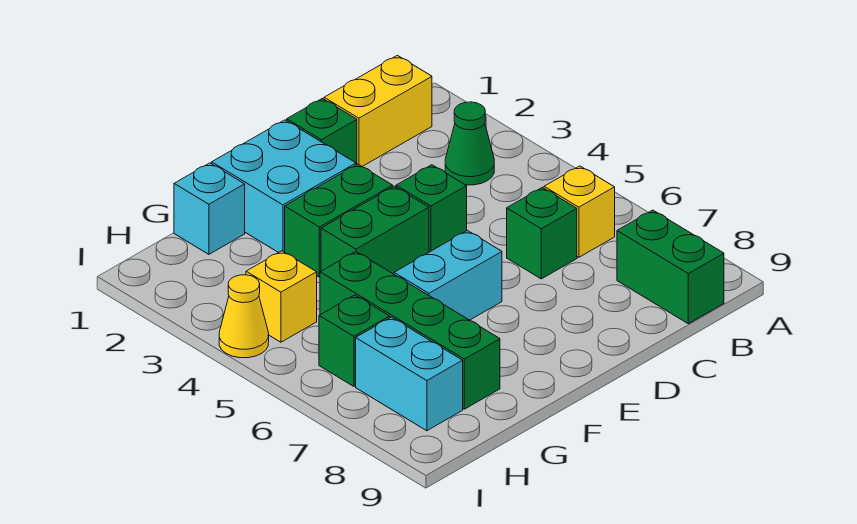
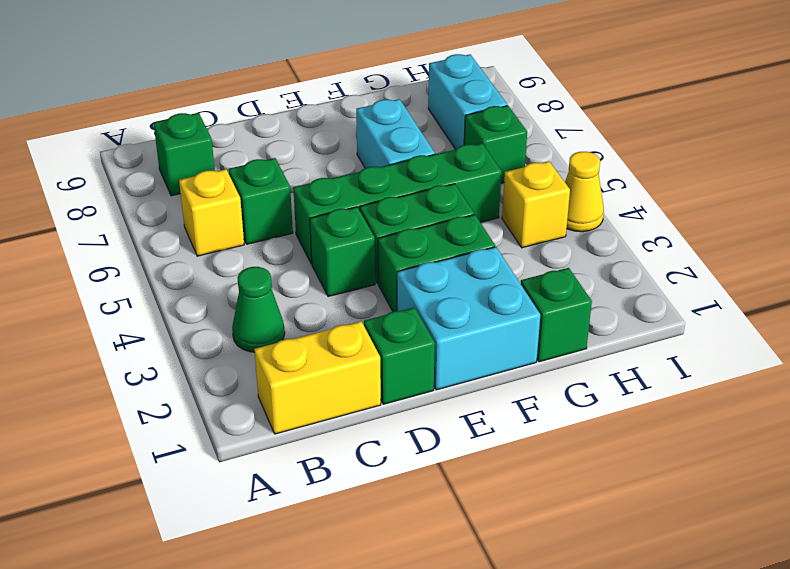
green brick B8:B9 level 1 -> green brick B8 level 1
cyan brick E6:F6 level 1 -> cyan brick F6:F7 level 1
cyan brick G1 level 1 -> green brick G1 level 1
green brick G5:G8 level 1 -> green brick D5:G5 level 1

